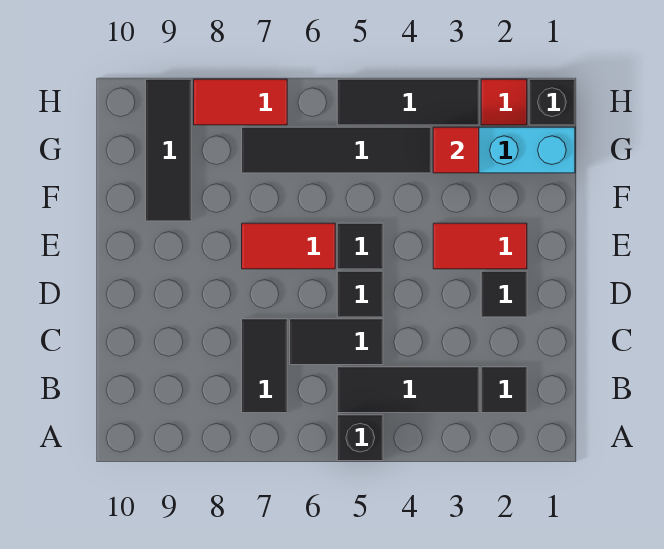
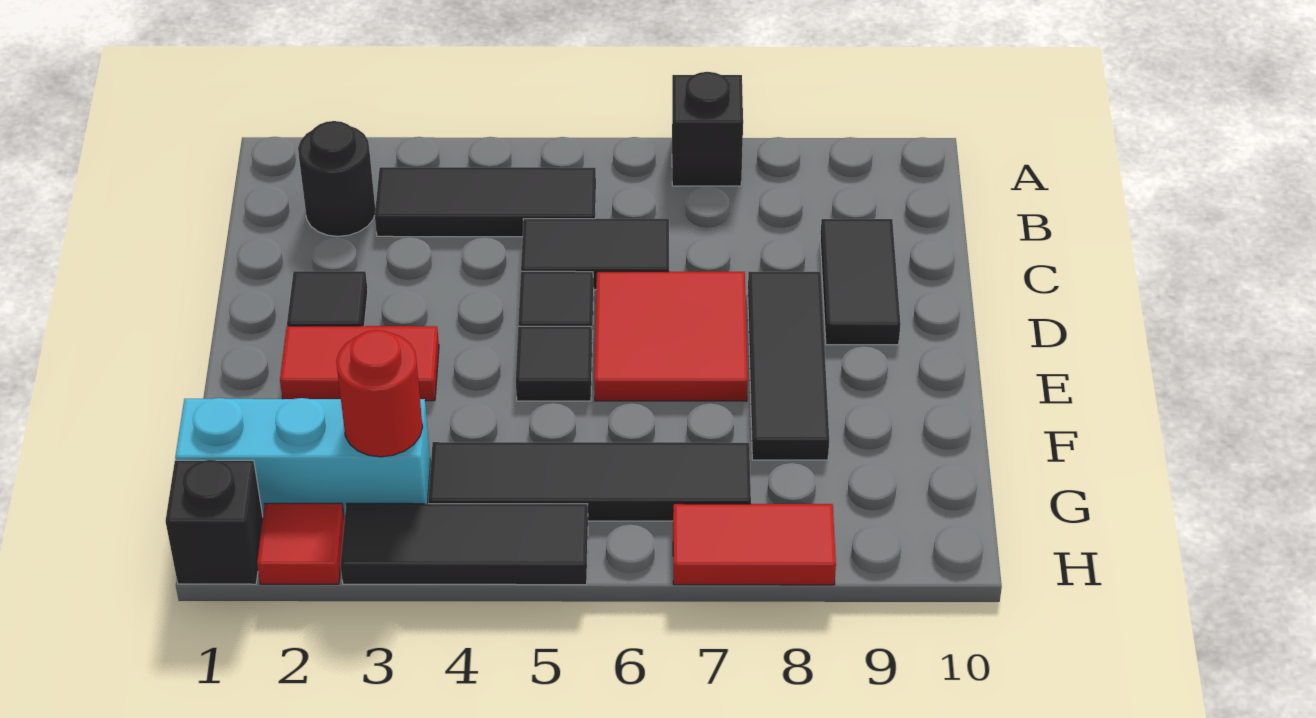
black brick A5 level 1 -> black brick A7 level 1
black tile B2 level 1 -> black round brick B2 level 1
black tile B7:C7 level 1 -> black tile C9:D9 level 1
red tile E6:E7 level 1 -> red tile D6:E7 level 1
black tile F9:H9 level 1 -> black tile D8:F8 level 1
red tile G3 level 2 -> red round brick G3 level 2

